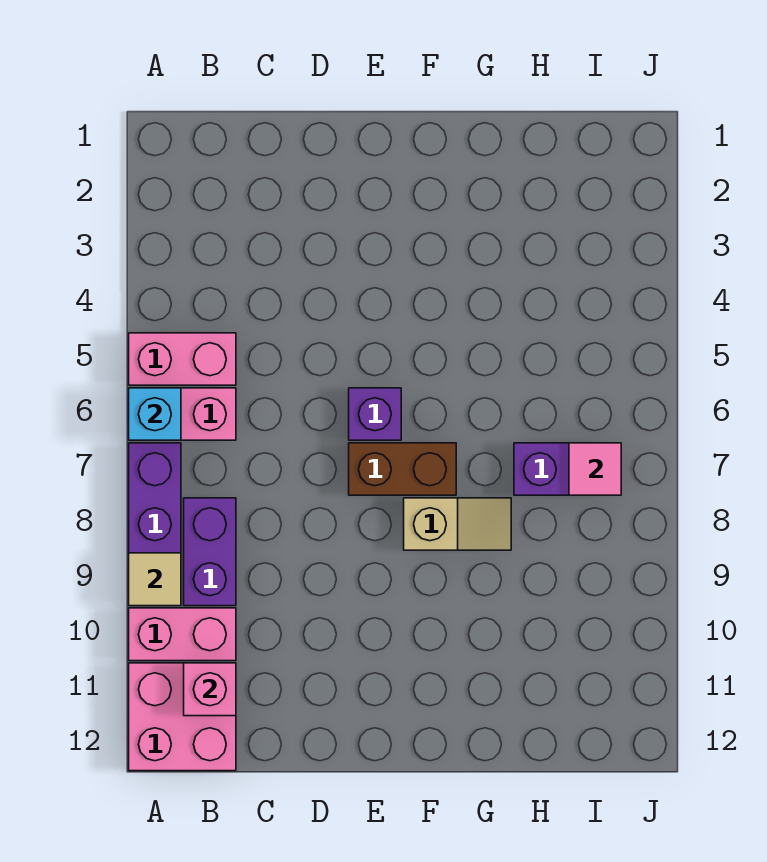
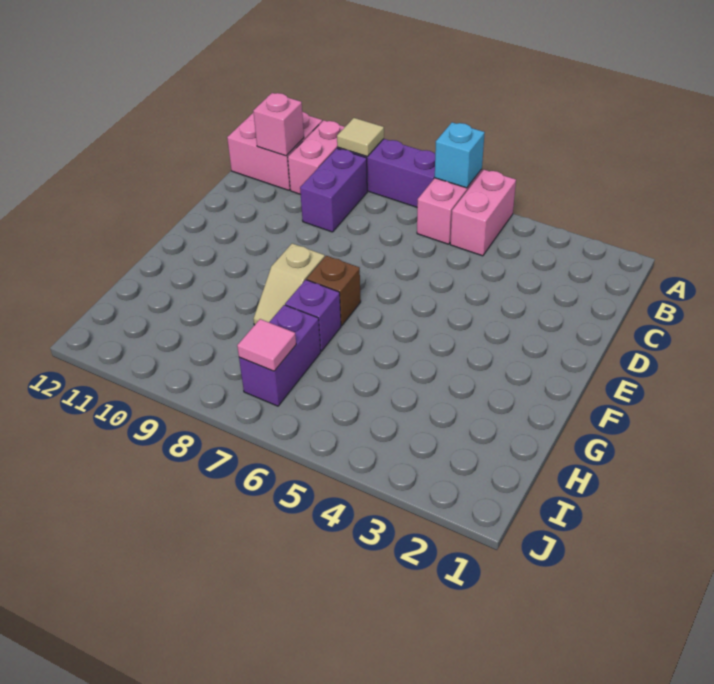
purple brick B8:B9 level 1 -> purple brick B9:C9 level 1
purple brick E6 level 1 -> purple brick G7 level 1
brown brick E7:F7 level 1 -> brown brick F7 level 1

